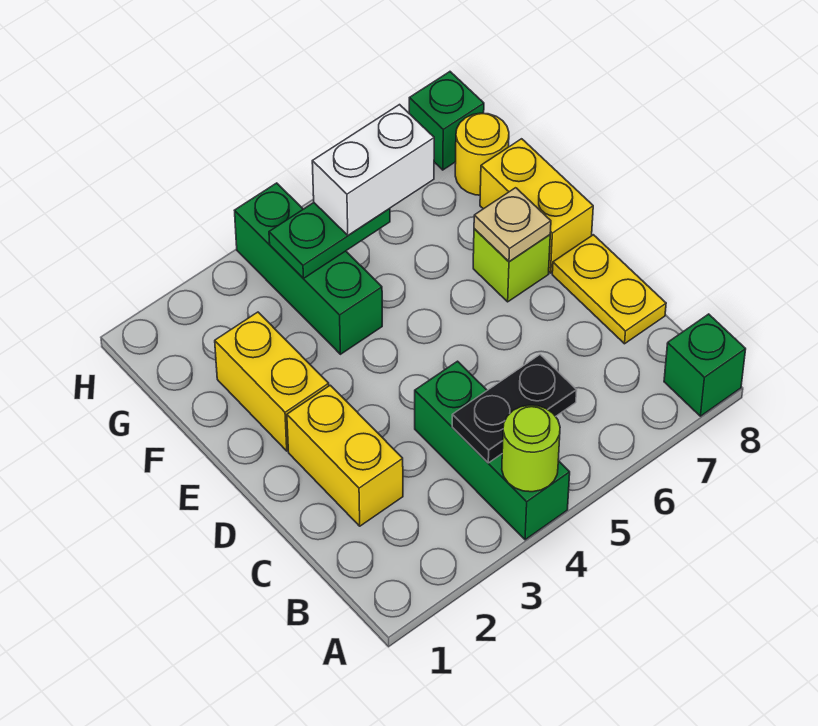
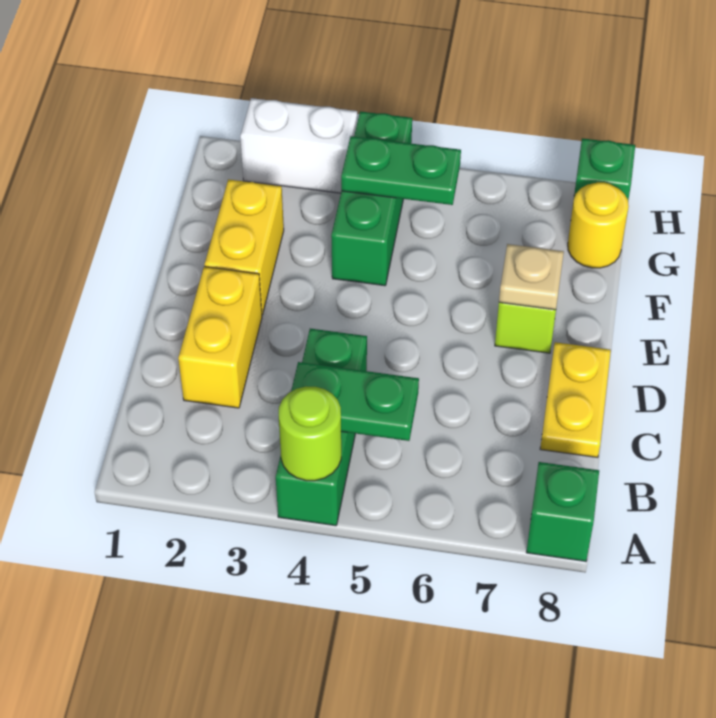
black plate B4:B5 level 2 -> green plate B4:B5 level 2
yellow brick E8:F8 level 1 -> none
white brick G5:G6 level 3 -> white brick H2:H3 level 1

